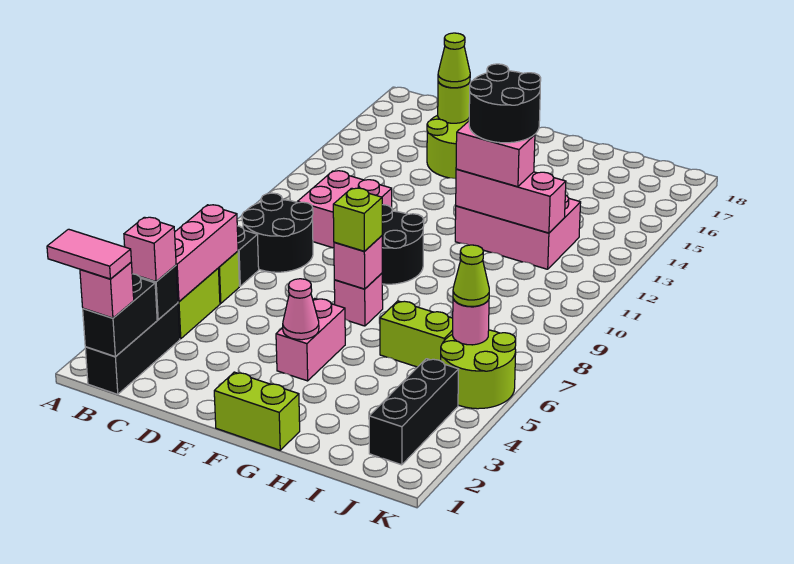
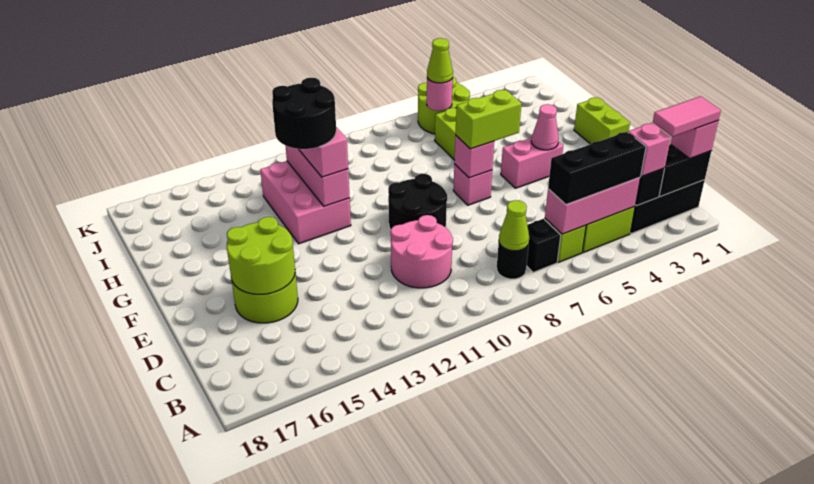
pink tile A1:B1 level 4 -> pink tile B1:B2 level 4
black round brick B8:C9 level 1 -> black round brick B8 level 1
pink brick C10:D11 level 1 -> pink round brick C10:D11 level 1
lime round brick D16 level 2 -> lime round brick D15:E16 level 2
lime cone D16 level 3 -> lime cone B8 level 2
lime brick F7 level 3 -> lime brick F6:F7 level 3
black brick J2:J4 level 1 -> black brick B4:B6 level 3

